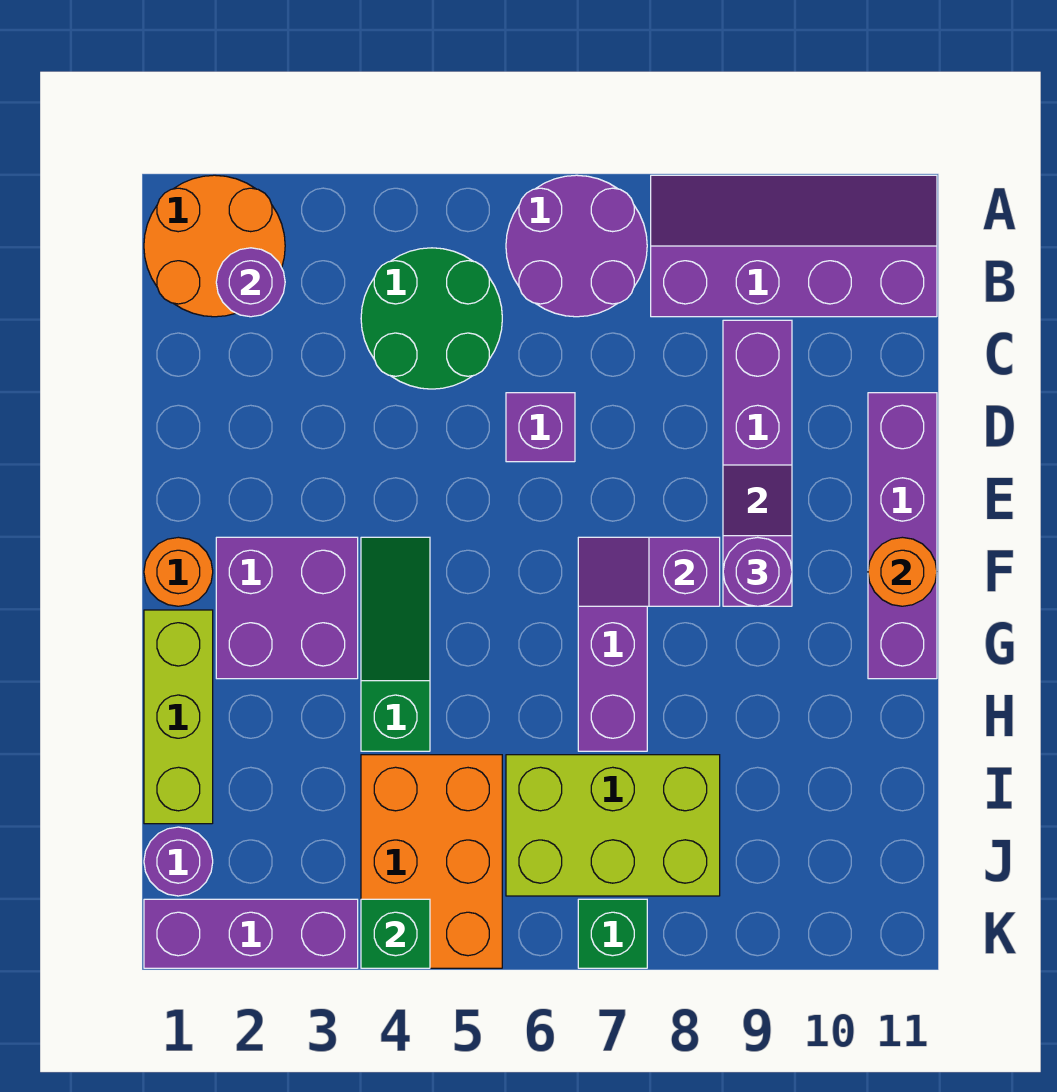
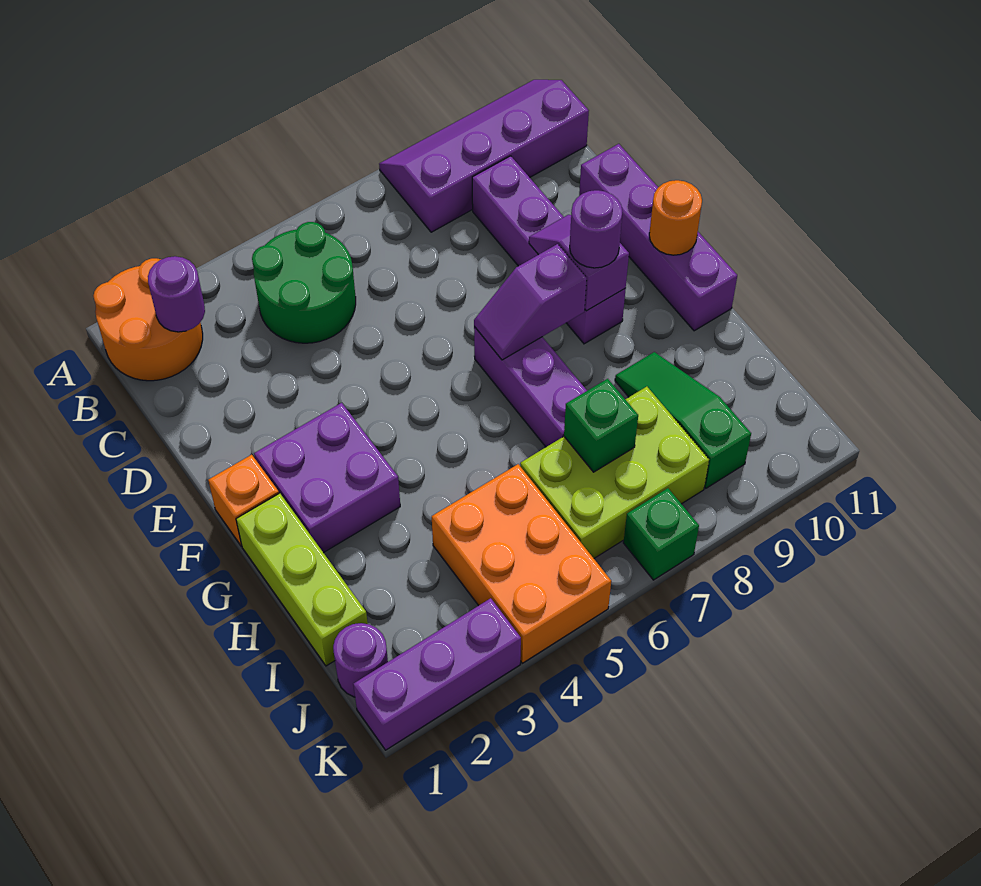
purple round brick A6:B7 level 1 -> none
purple brick D6 level 1 -> none
orange round brick F1 level 1 -> orange brick F1 level 1
green slope F4:H4 level 1 top H -> green slope H9:J9 level 1 top J
green brick K4 level 2 -> green brick I7 level 2

